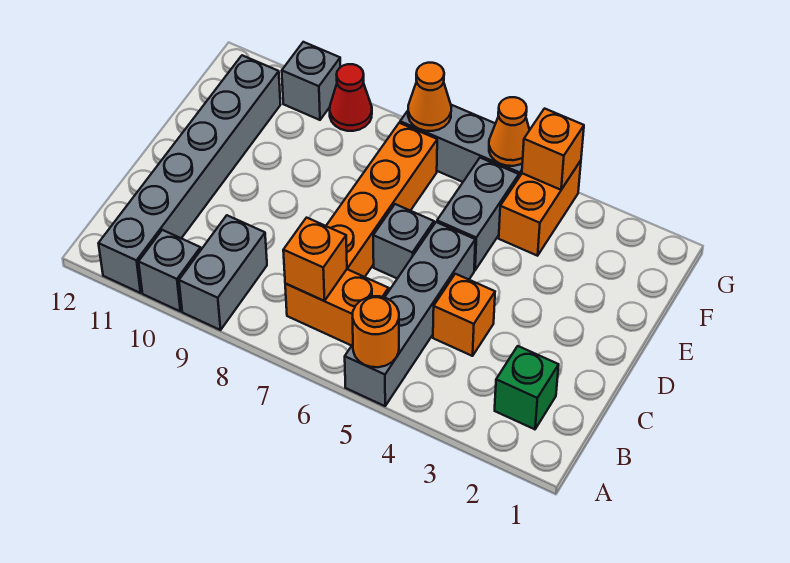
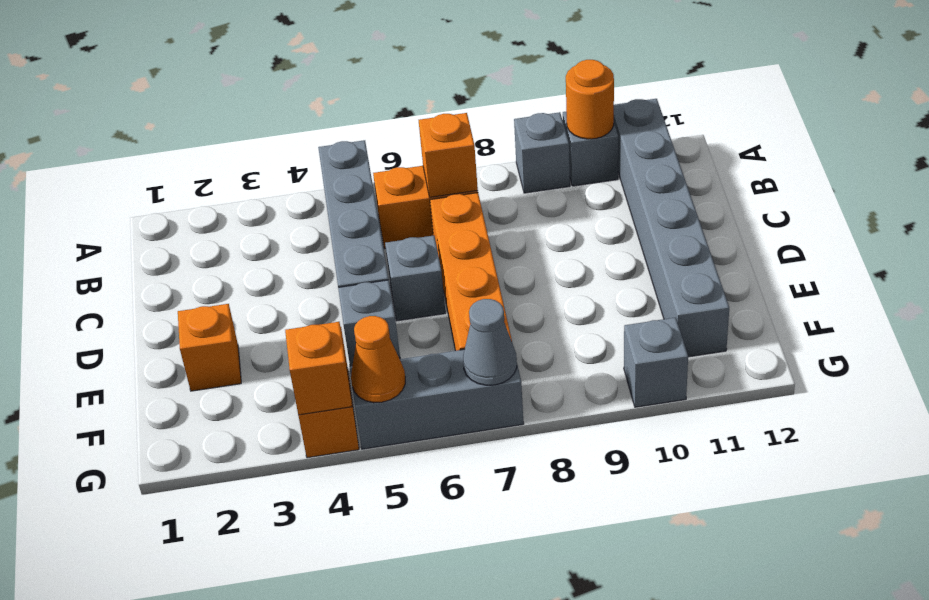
orange round brick A5 level 2 -> orange round brick A10 level 2
grey brick A9:B9 level 1 -> grey brick A9 level 1
green brick B2 level 1 -> none
orange brick C4 level 1 -> orange brick E2 level 1
grey brick E5:F5 level 1 -> grey brick E5 level 1
orange cone G7 level 2 -> grey cone G7 level 2
red cone G9 level 1 -> none

